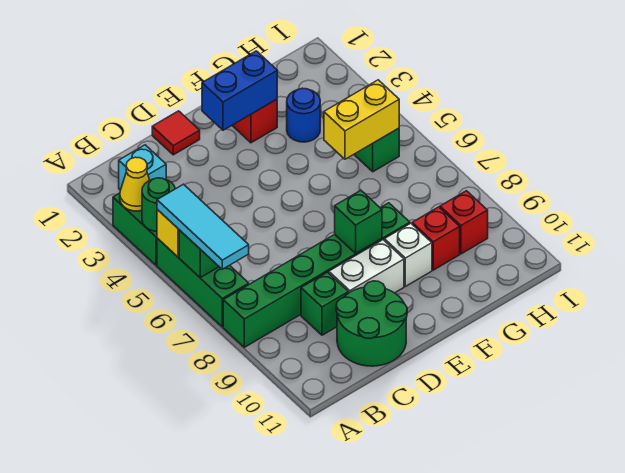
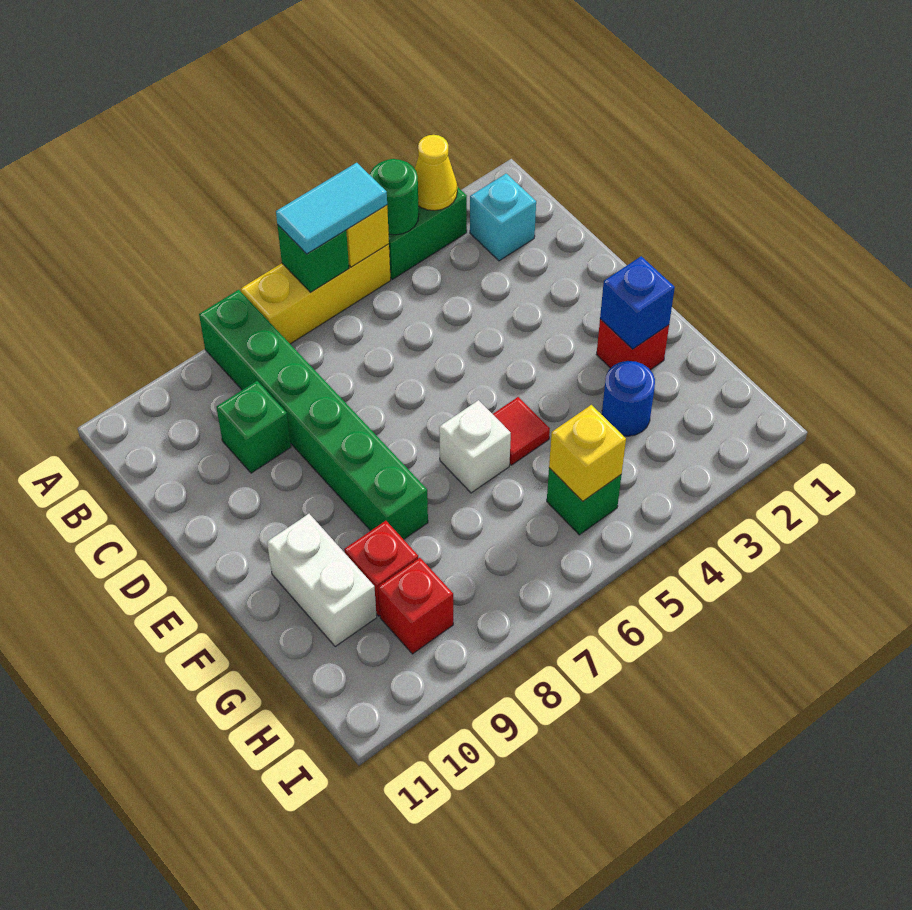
green brick A5:A7 level 1 -> yellow brick A5:A7 level 1
cyan tile A5:A7 level 3 -> cyan tile A5:A6 level 3
green round brick C10:D11 level 1 -> none
red tile D1 level 1 -> red tile F5 level 1
white brick D9:E9 level 1 -> white brick F10:G10 level 1
blue brick E2:F2 level 2 -> blue brick F2 level 2
green brick E8 level 2 -> none
white brick F9 level 1 -> white brick F6 level 1
yellow brick G5:H5 level 2 -> yellow brick H5 level 2

